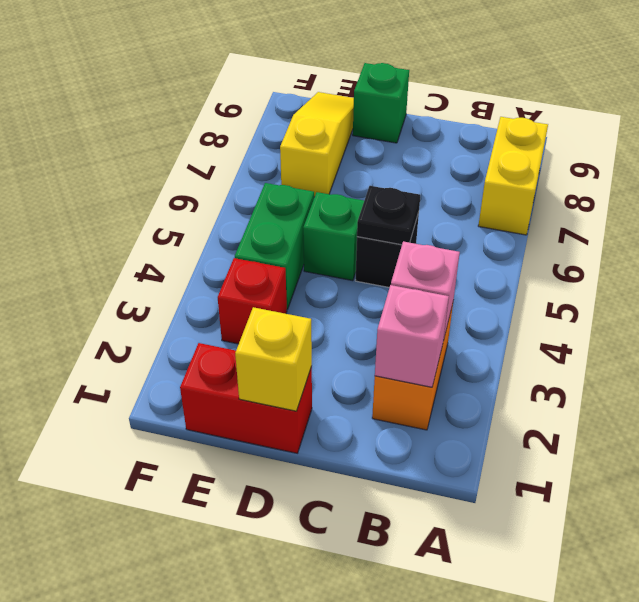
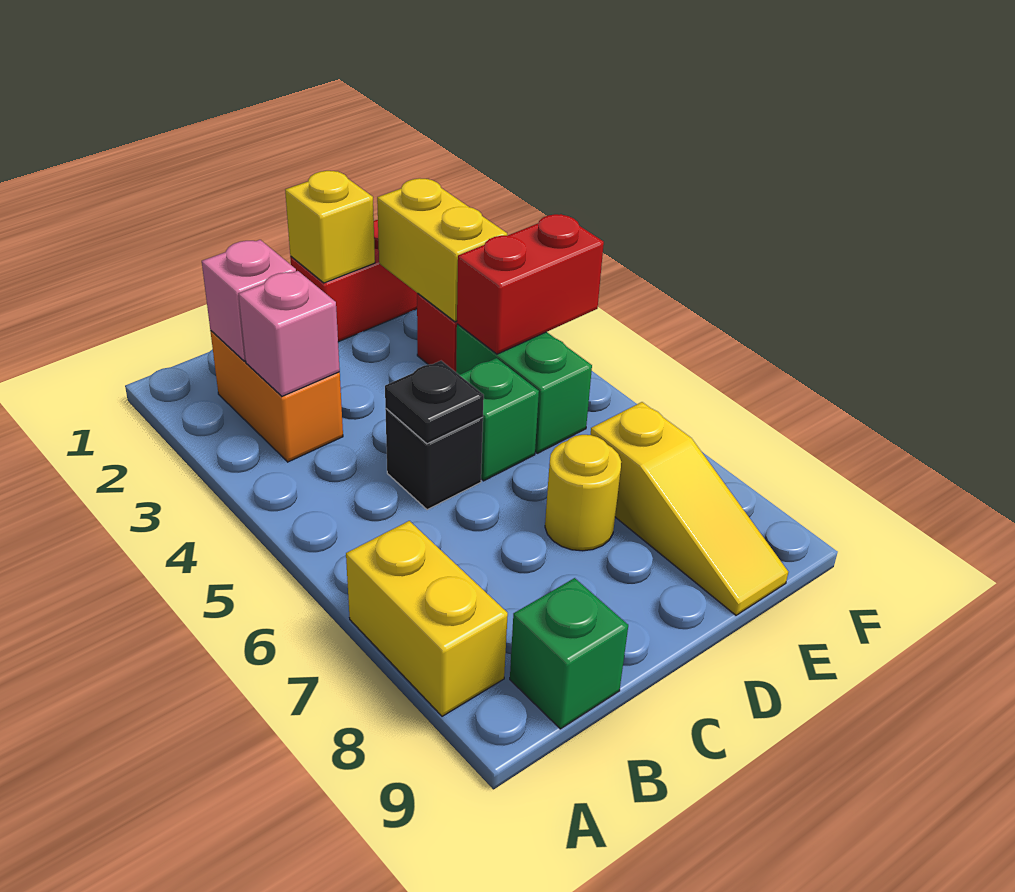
none -> yellow round brick D7 level 1
green brick D9 level 1 -> green brick B9 level 1
none -> yellow brick E2:E3 level 2
none -> red brick E4:F4 level 2

